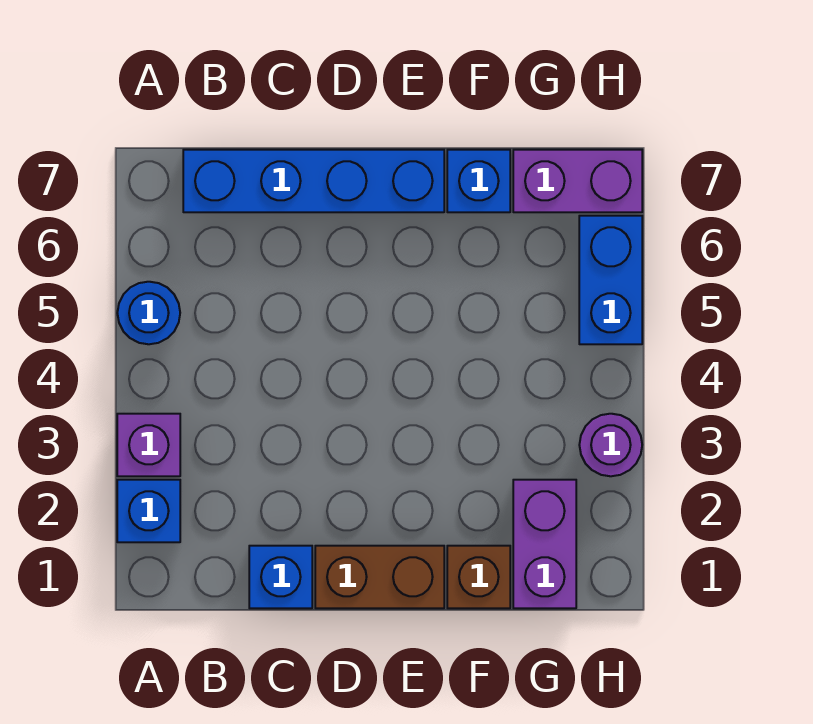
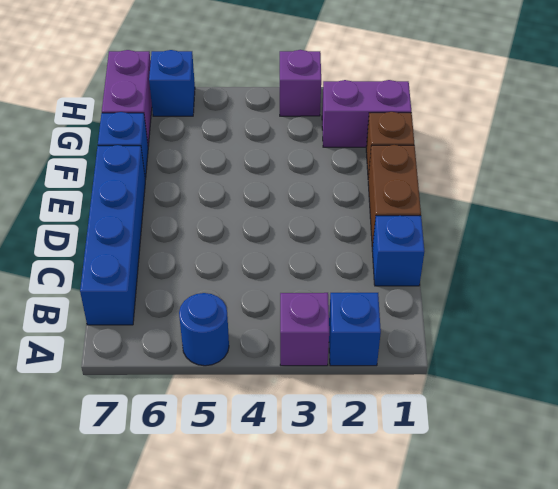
purple round brick H3 level 1 -> purple brick H3 level 1
blue brick H5:H6 level 1 -> blue brick H6 level 1

